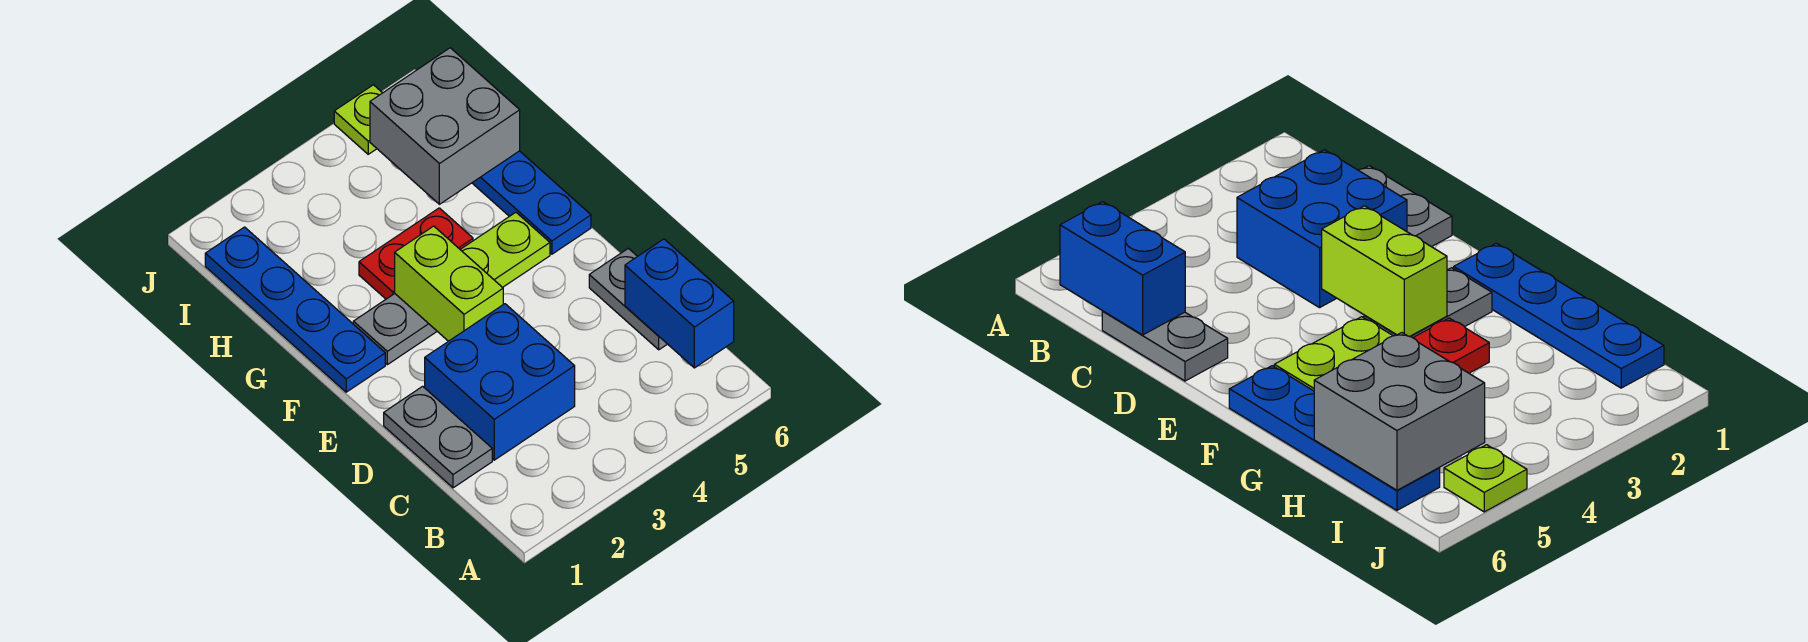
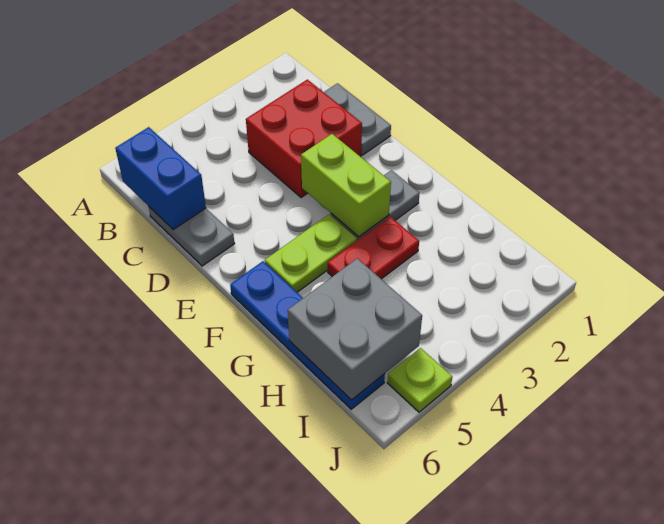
blue brick C2:D3 level 1 -> red brick C2:D3 level 1
blue plate F1:I1 level 1 -> none

